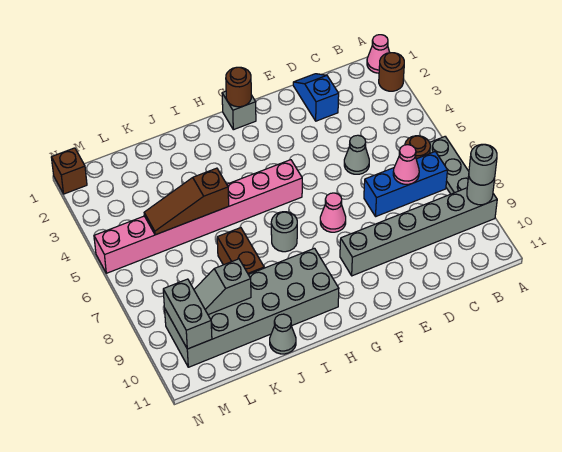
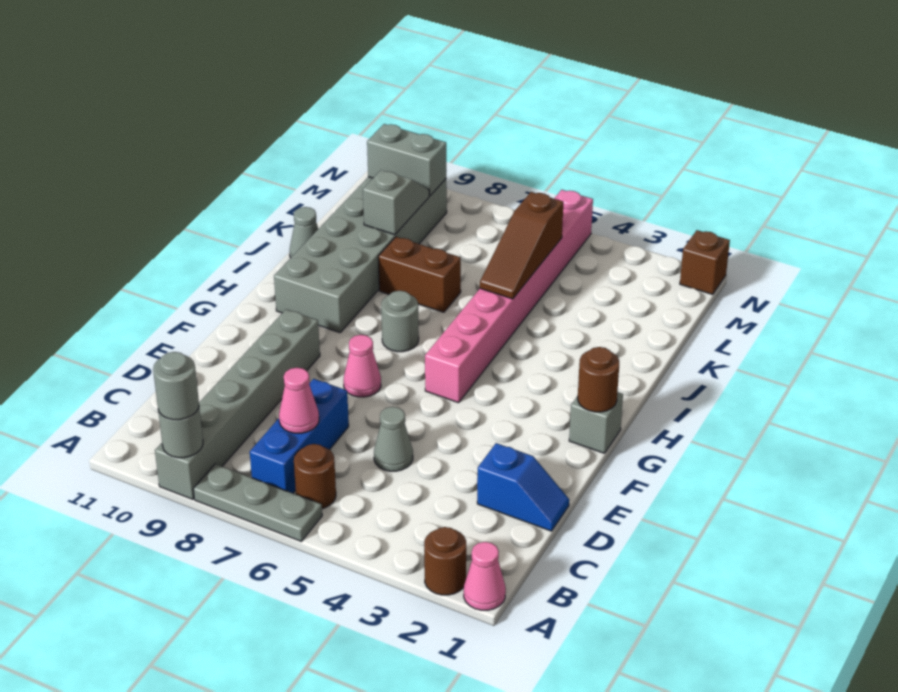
brown slope J5:L5 level 2 top J -> brown slope J5:L5 level 2 top L

